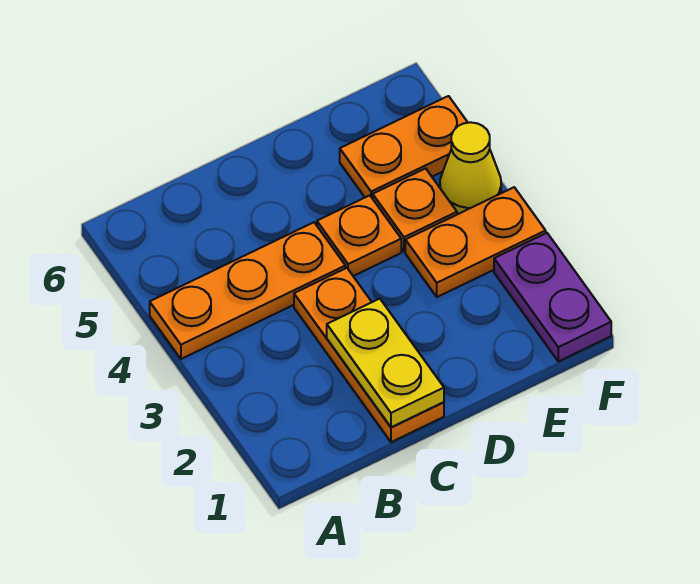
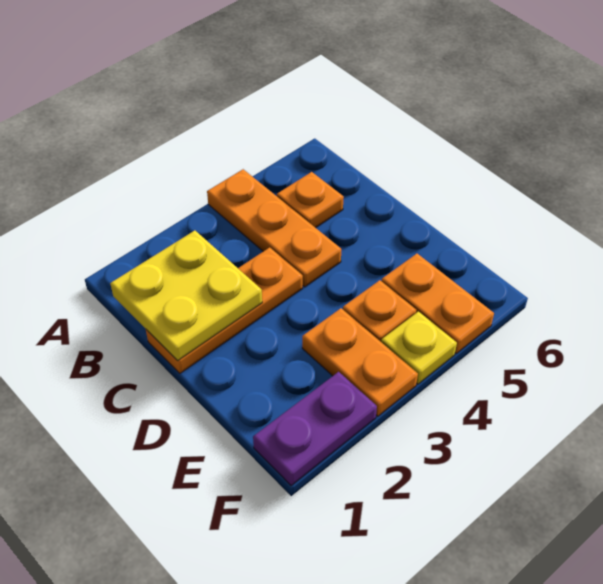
yellow plate C1:C2 level 2 -> yellow plate B1:C2 level 2
orange plate D4 level 1 -> orange plate B5 level 1
yellow cone F4 level 1 -> yellow plate F4 level 1

